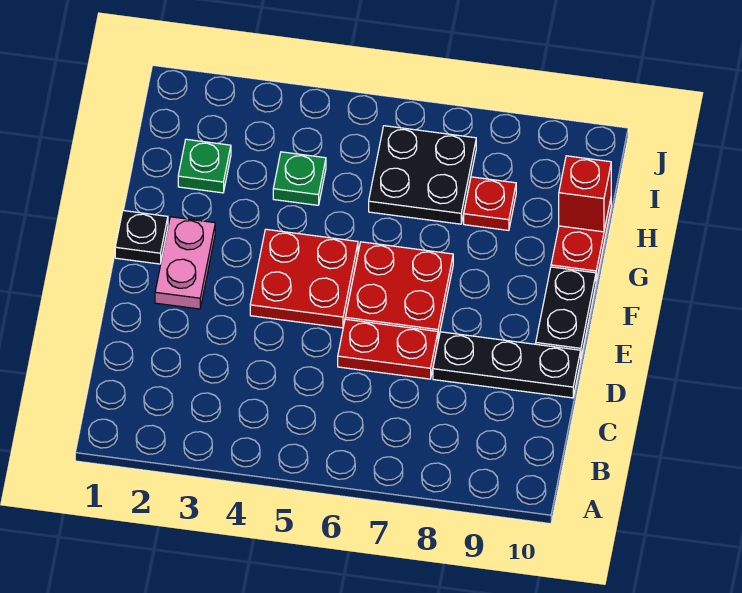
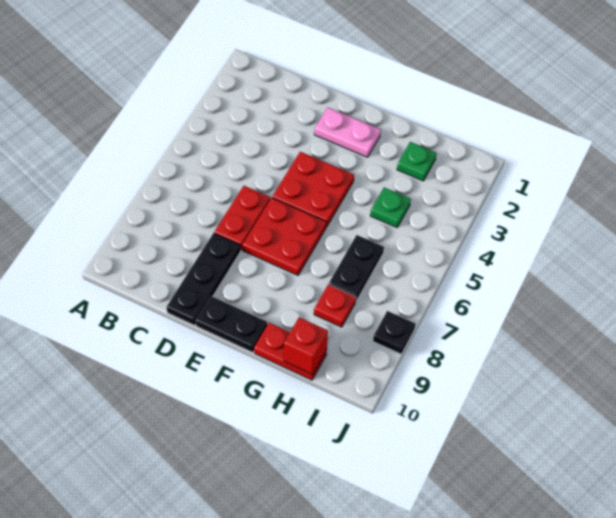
black plate F1 level 1 -> black plate J8 level 1
black plate H6:I7 level 1 -> black plate H6:H7 level 1

